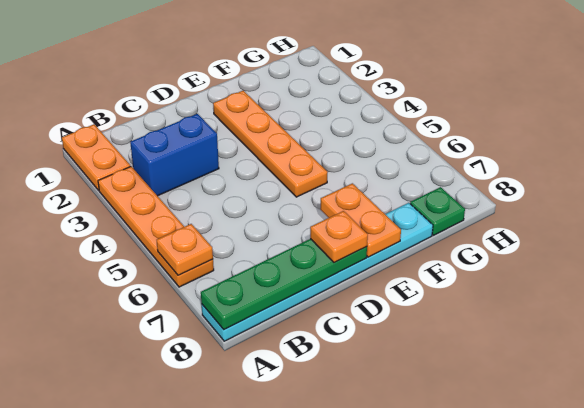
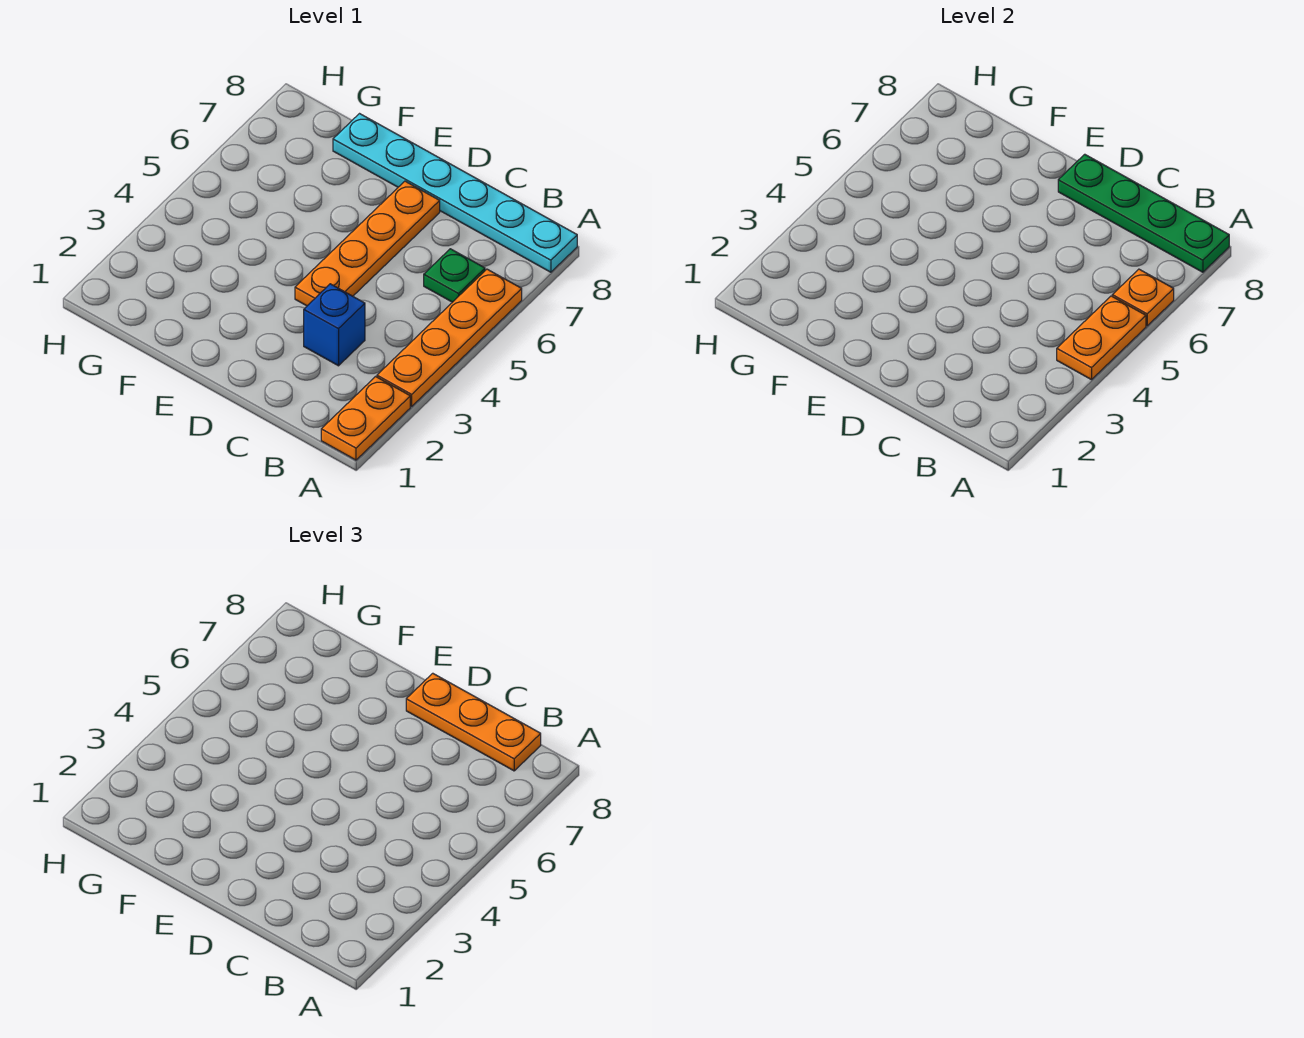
blue brick B3:C3 level 1 -> blue brick C3 level 1
orange plate D8 level 3 -> orange plate B8:D8 level 3
orange plate E2:E5 level 1 -> orange plate D4:D7 level 1
orange plate E7:E8 level 2 -> orange plate A4:A5 level 2
green plate G8 level 1 -> green plate B6 level 1

